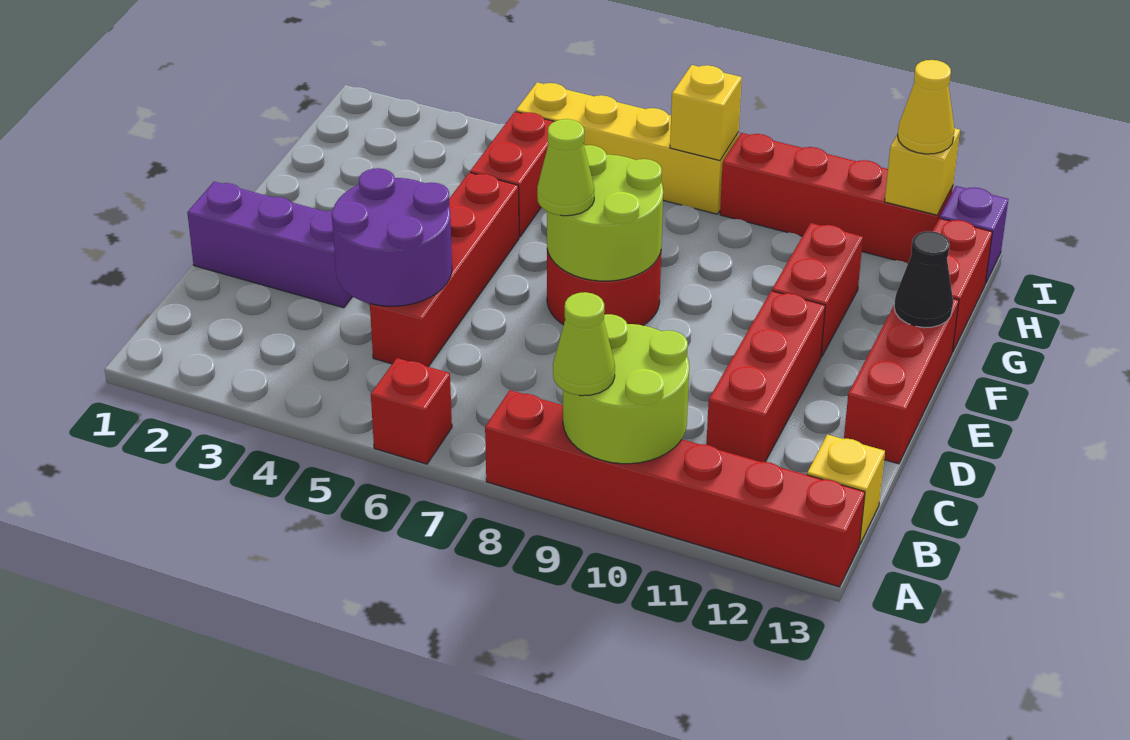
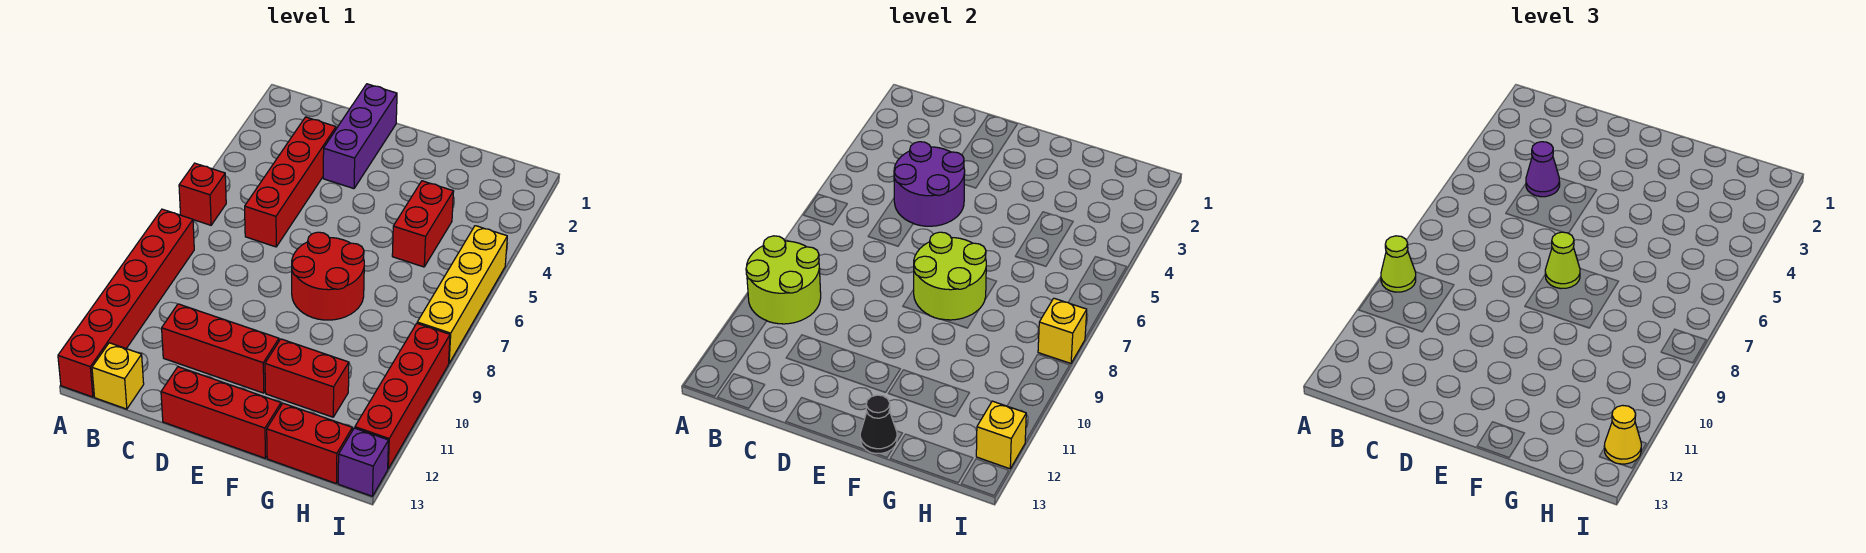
none -> purple cone C4 level 3
red brick C5:F5 level 1 -> red brick C3:C6 level 1
red brick G5:H5 level 1 -> red brick G4:G5 level 1

